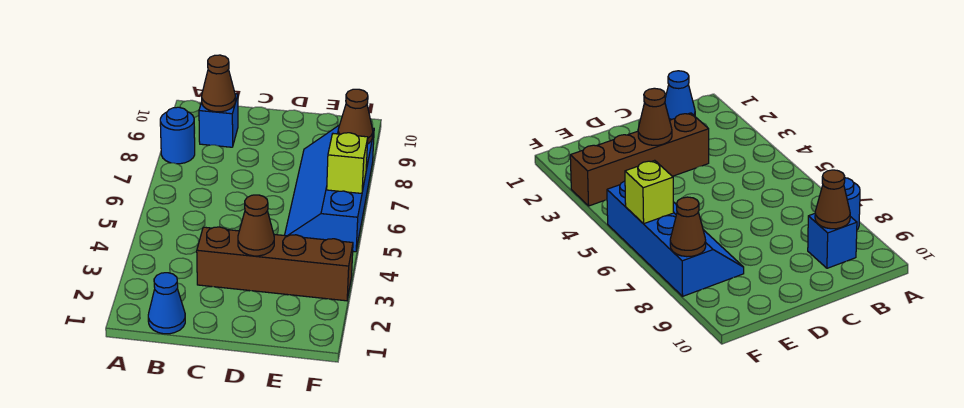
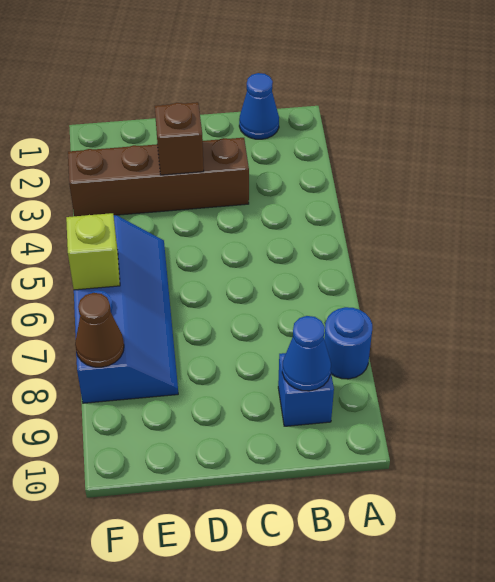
brown cone B9 level 2 -> blue cone B9 level 2
brown cone D3 level 2 -> brown brick D3 level 2

